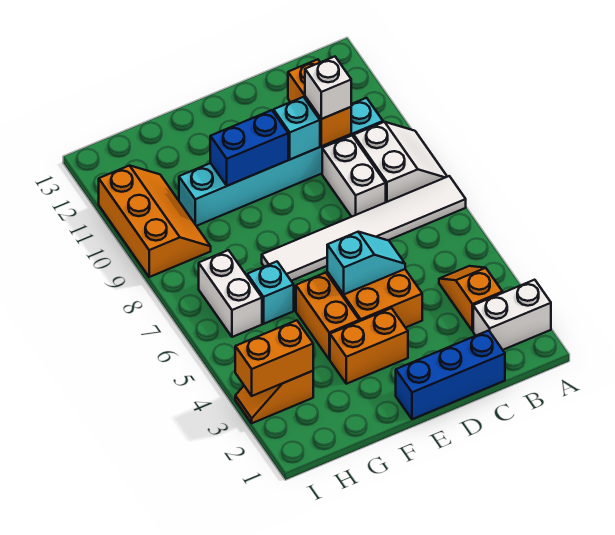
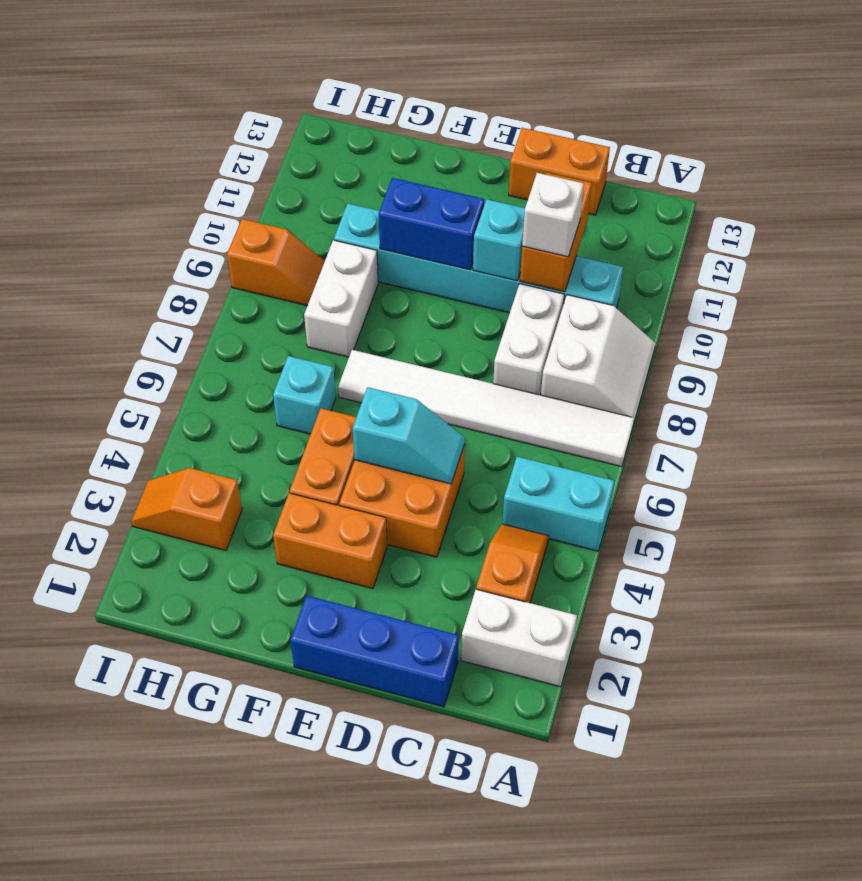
none -> cyan brick A5:B5 level 1
orange brick H3:I3 level 2 -> orange brick C13:D13 level 1
white brick H6:H7 level 1 -> white brick G8:G9 level 1
orange slope H9:I11 level 1 top I -> orange slope H9:I9 level 1 top I

